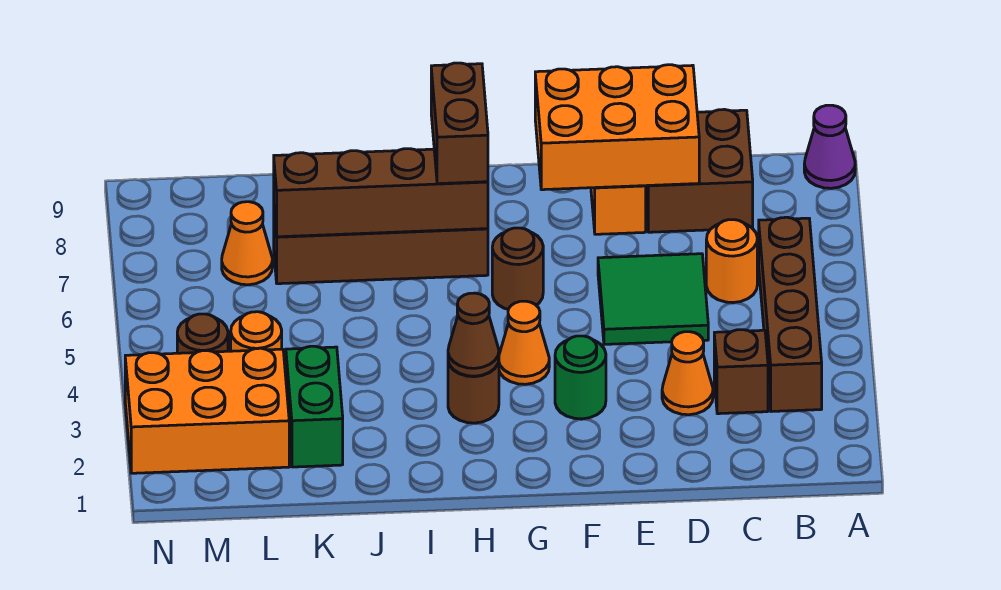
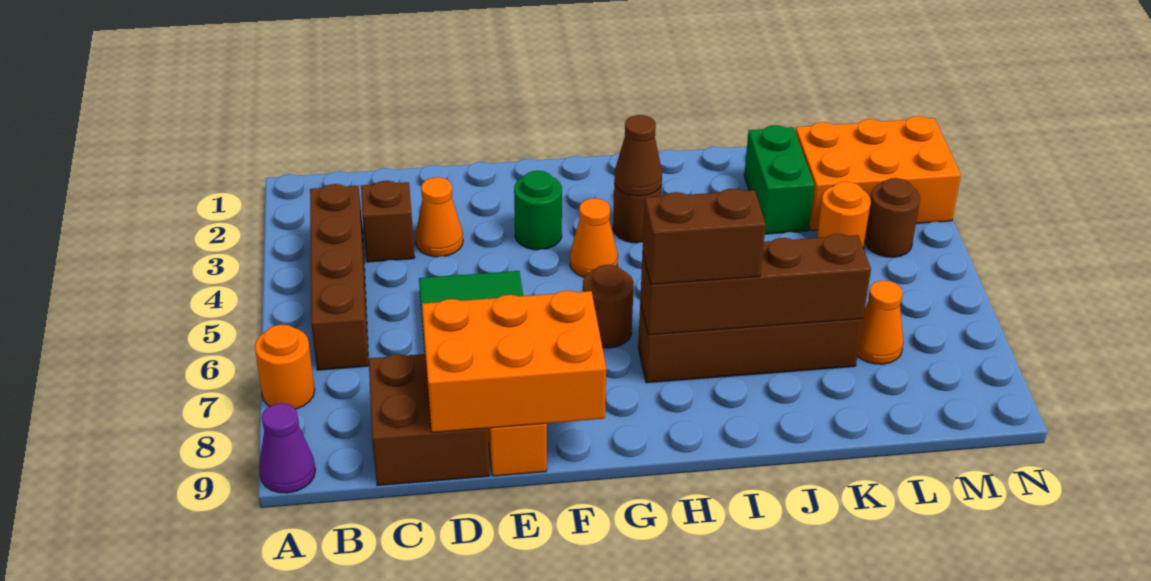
orange round brick C6 level 1 -> orange round brick A7 level 1
brown brick H7:H8 level 3 -> brown brick H7:I7 level 3

